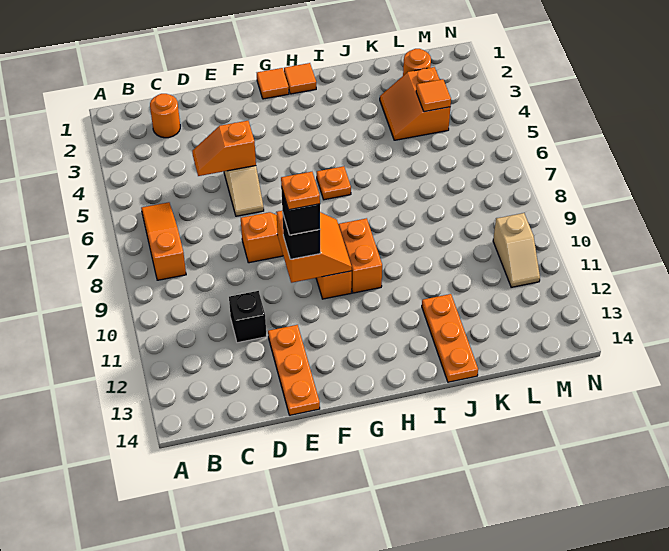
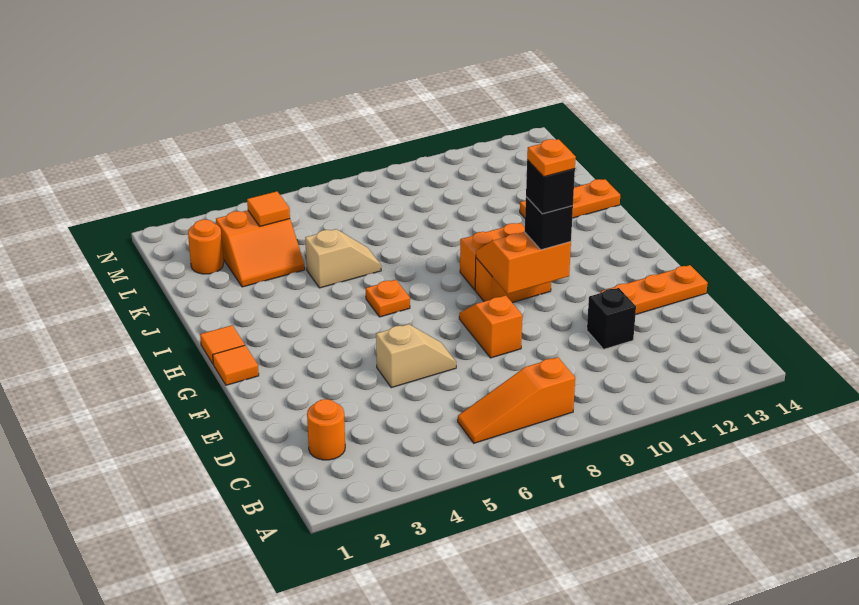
orange slope D5:E5 level 2 top E -> none
tan slope M10:M11 level 1 top 10 -> tan slope J5:J6 level 1 top 5

